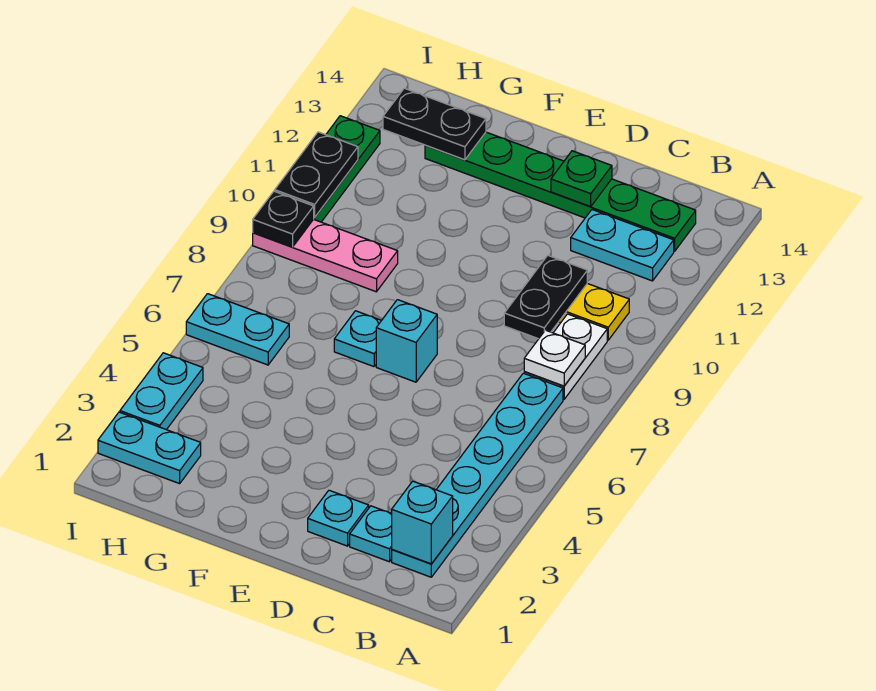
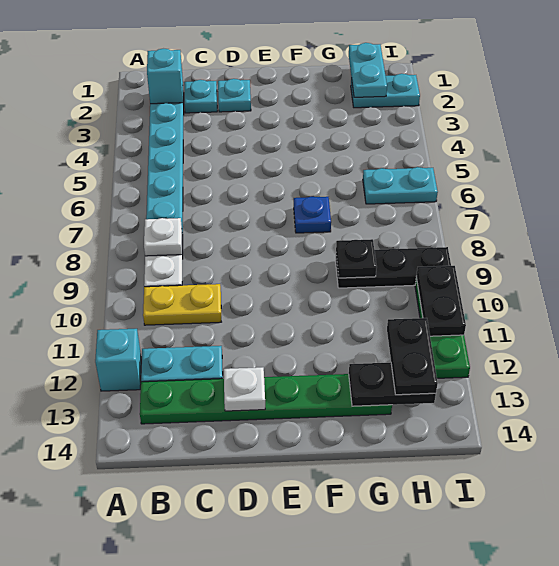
black plate C9:C10 level 2 -> black plate H12:H13 level 3
green plate D13 level 2 -> white plate D13 level 2
cyan brick E7 level 1 -> cyan brick A12 level 1
cyan plate F7 level 1 -> blue plate F7 level 1
pink plate G9:I9 level 1 -> black plate G9:I9 level 1
cyan plate I3:I4 level 1 -> cyan plate H1:H2 level 2
black plate I9 level 2 -> black plate G9 level 2

